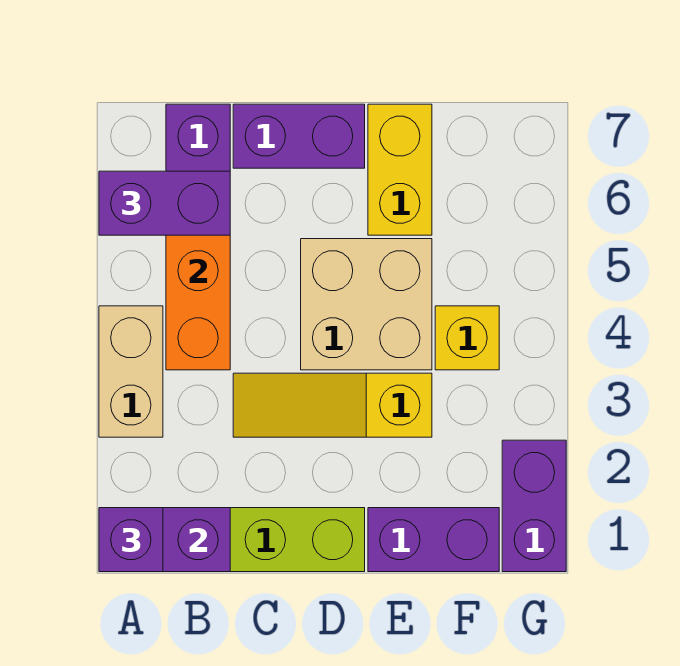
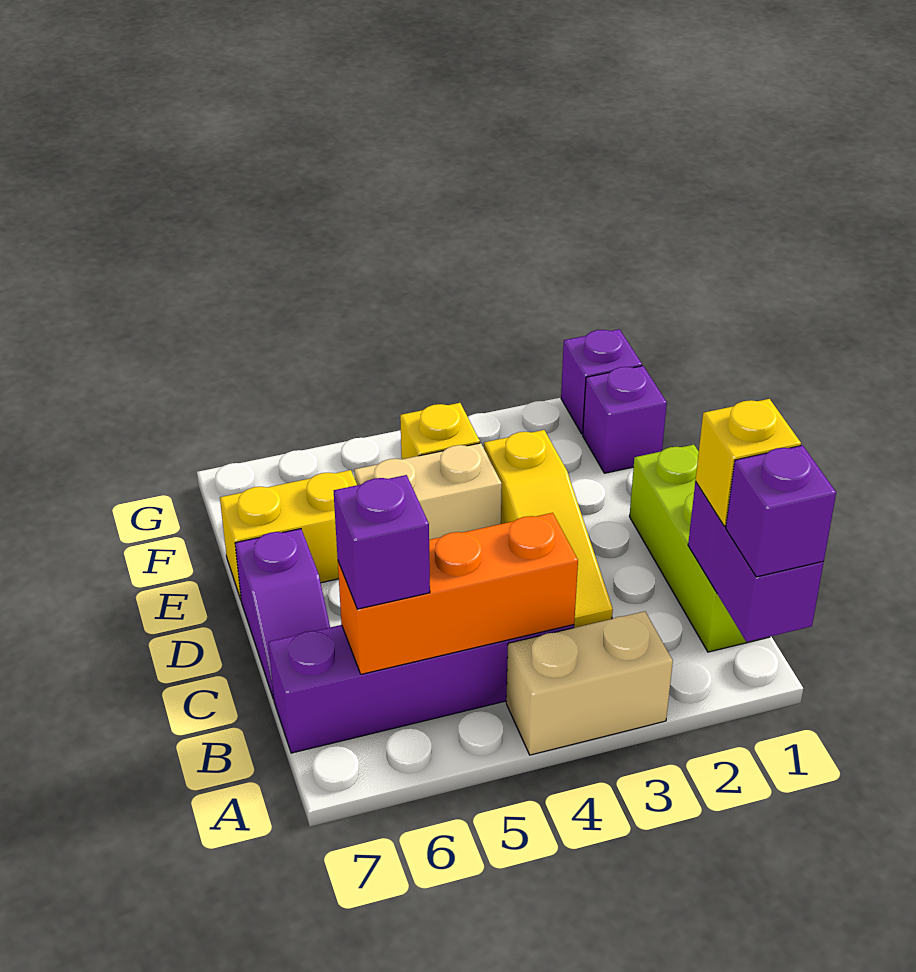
purple brick A6:B6 level 3 -> purple brick B6 level 3
none -> yellow brick B1 level 3
purple brick C7:D7 level 1 -> purple slope C7:D7 level 1 top D
tan brick D4:E5 level 1 -> tan brick E4:E5 level 1
purple brick E1:F1 level 1 -> purple brick F1 level 1
purple brick G1:G2 level 1 -> purple brick G1 level 1

